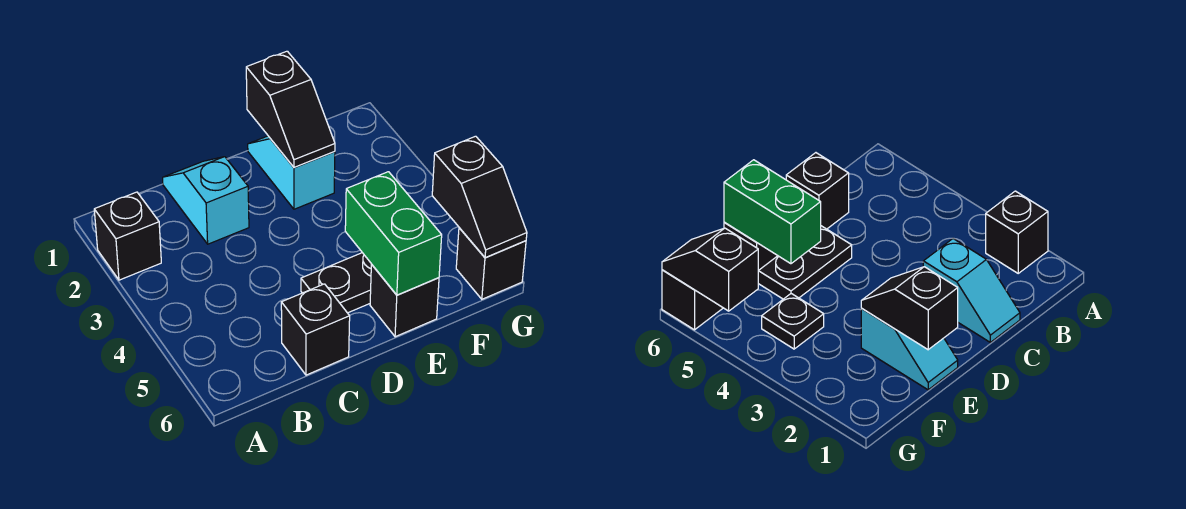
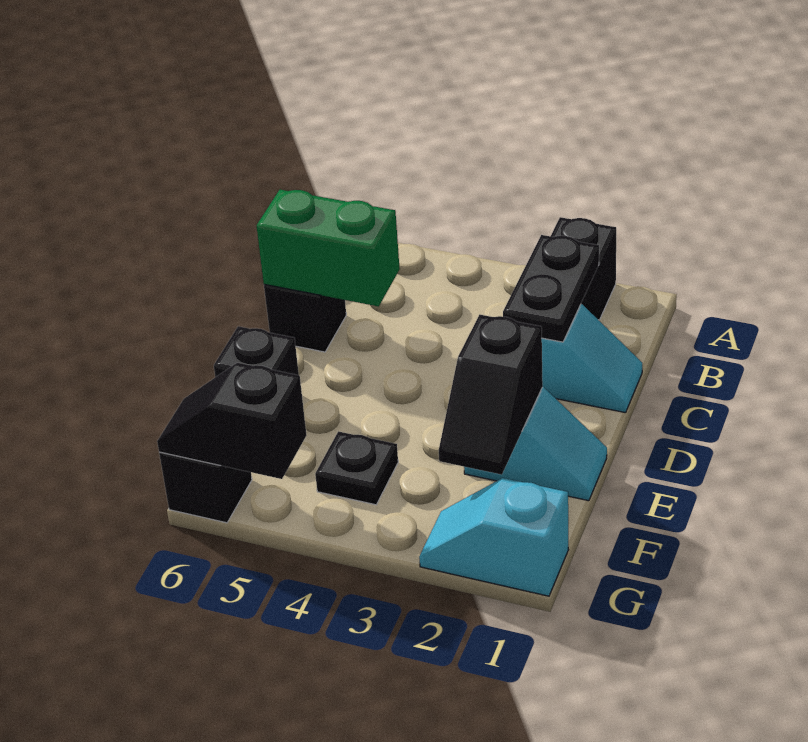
black plate D5:E5 level 1 -> black plate B2:C2 level 2
black slope E1:E2 level 2 top 1 -> black slope E2:F2 level 2 top E
green brick E5:E6 level 2 -> green brick C5:C6 level 2
none -> cyan slope G1:G2 level 1 top 1

